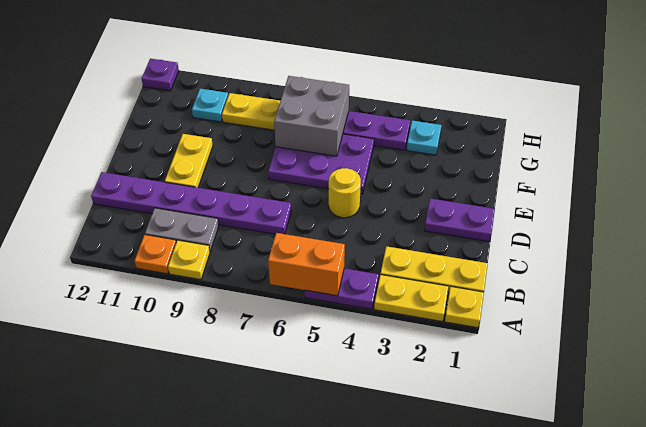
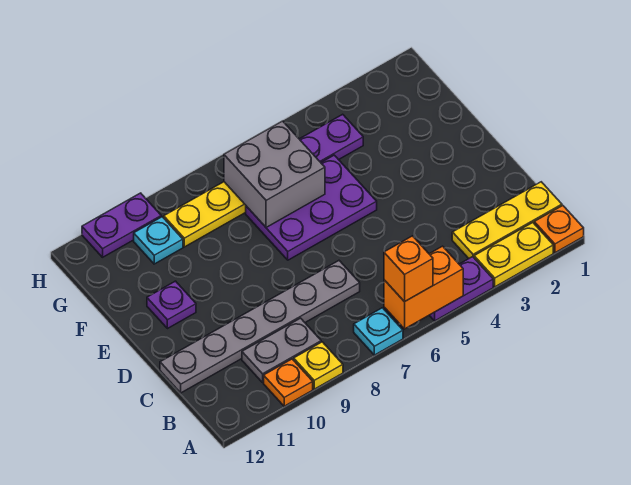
yellow plate A1 level 1 -> orange plate A1 level 1
none -> orange brick A6 level 3
purple plate C7:C12 level 1 -> grey plate C7:C12 level 1
purple plate D1:D2 level 1 -> purple plate H10:H11 level 1
yellow round brick D5 level 1 -> none
yellow plate D10:E10 level 1 -> none
cyan plate G3 level 1 -> cyan plate A7 level 1
purple plate H12 level 1 -> purple plate E11 level 1

